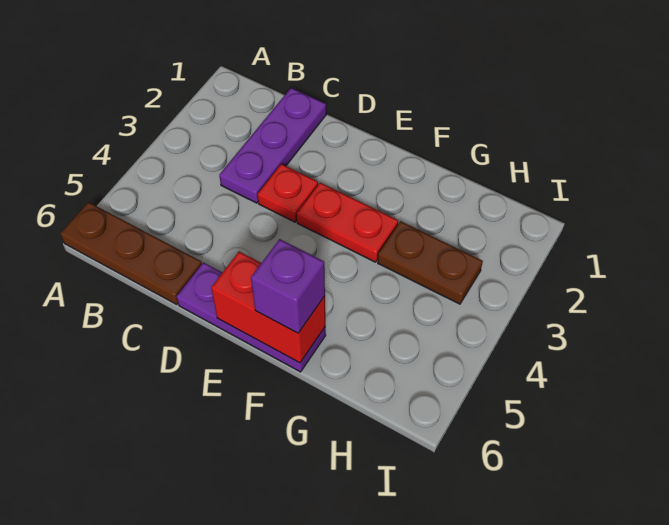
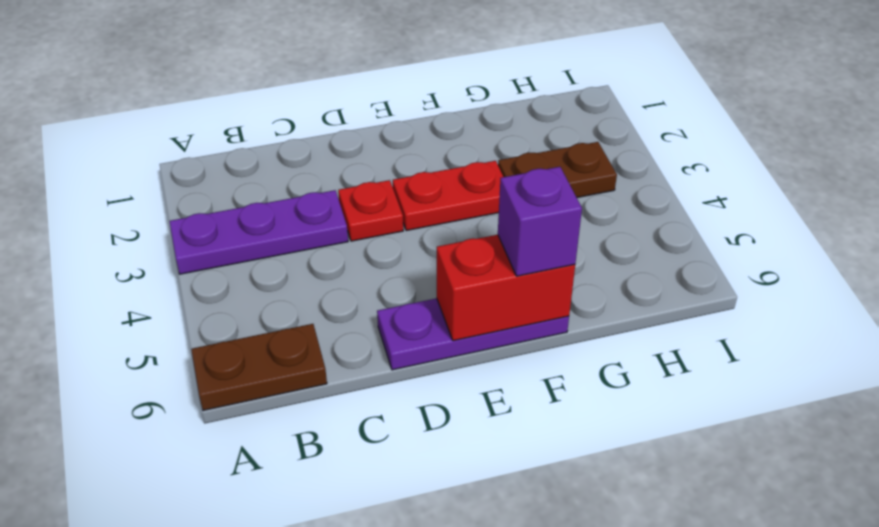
brown plate A6:C6 level 1 -> brown plate A6:B6 level 1
purple plate C1:C3 level 1 -> purple plate A3:C3 level 1

